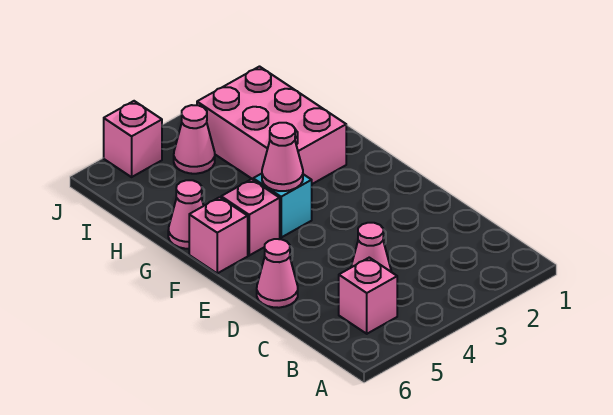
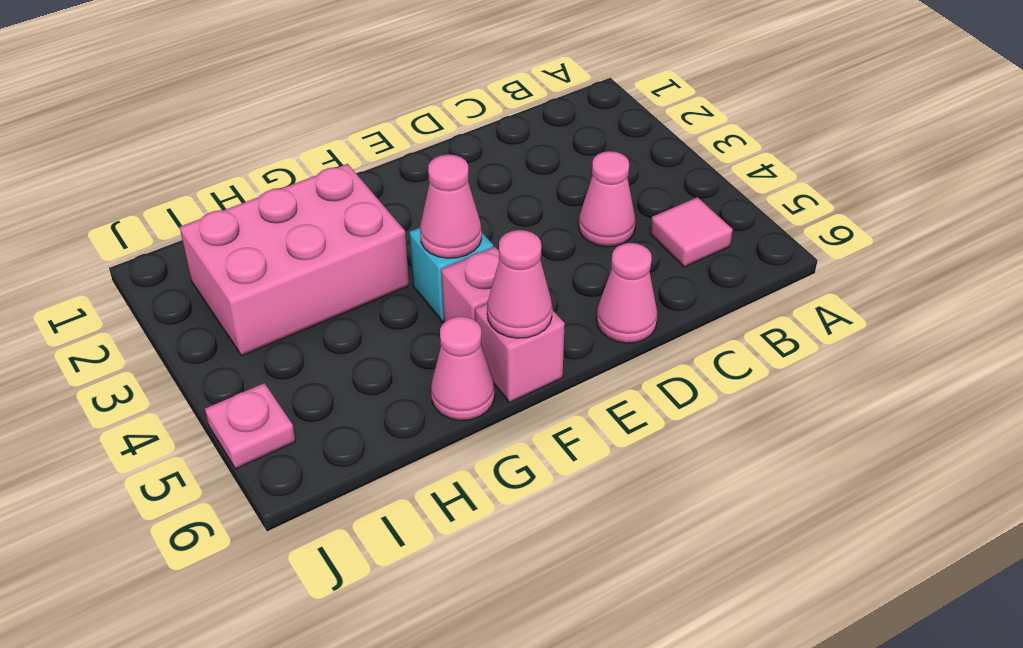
pink brick B5 level 1 -> pink tile B5 level 1
pink cone I4 level 1 -> pink cone F6 level 2
pink brick J5 level 1 -> pink plate J5 level 1

